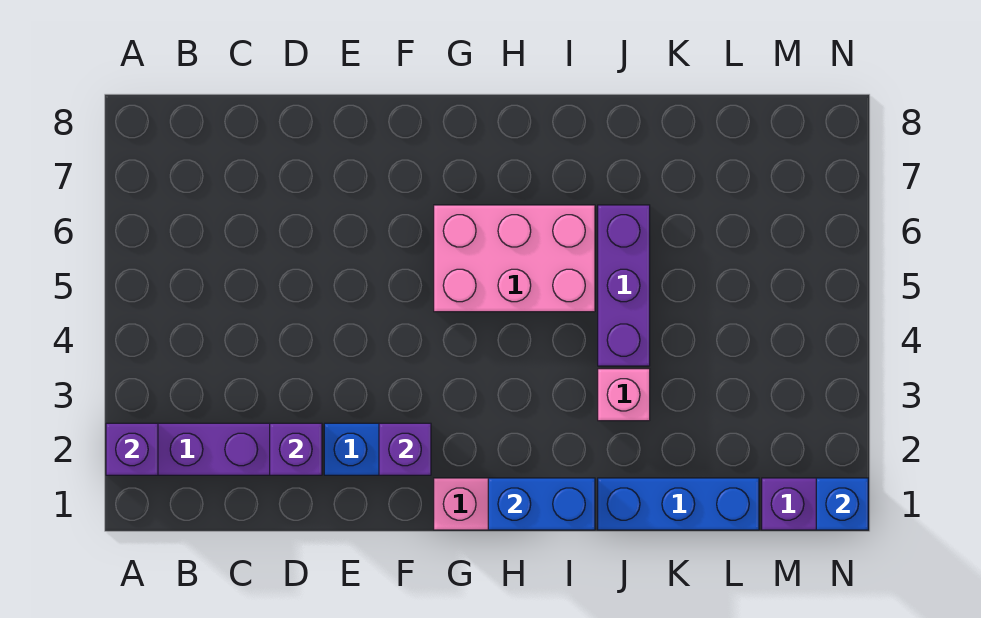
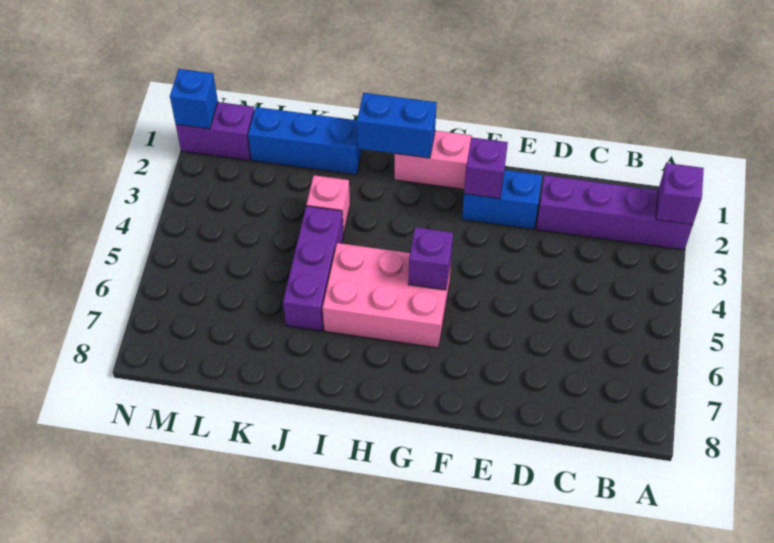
purple brick D2 level 2 -> purple brick G5 level 2

